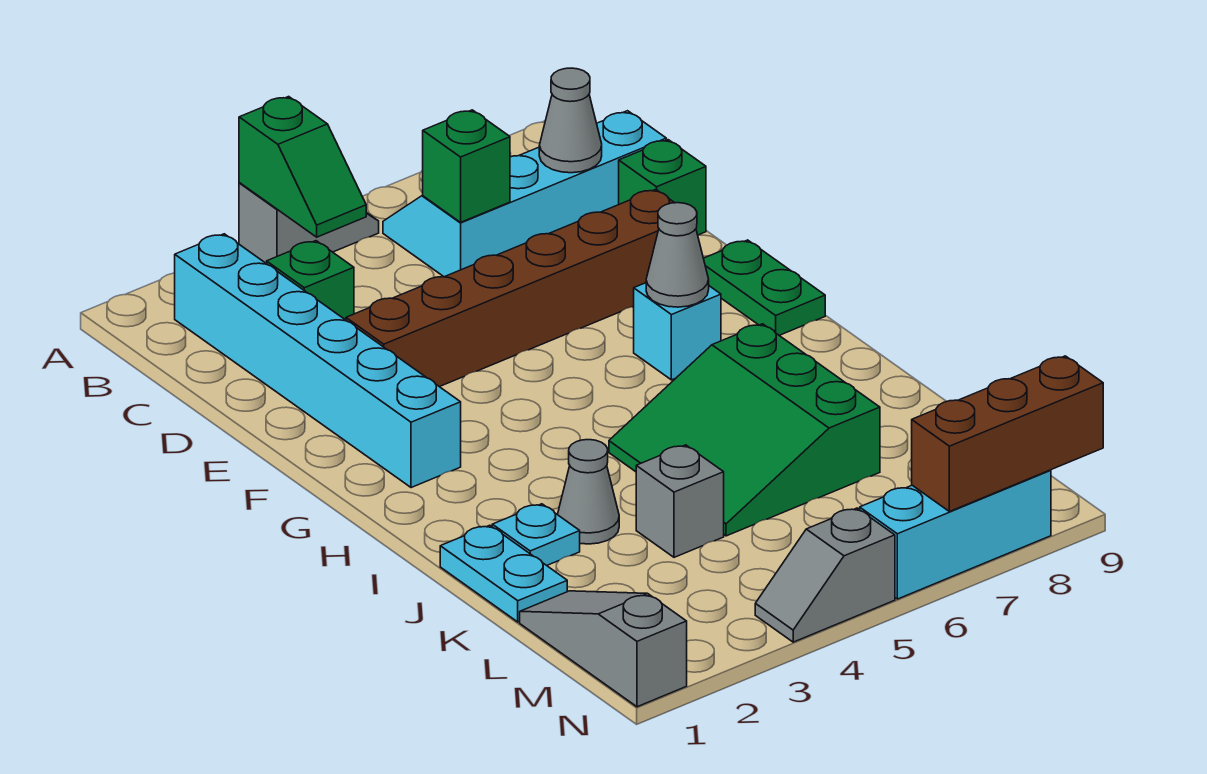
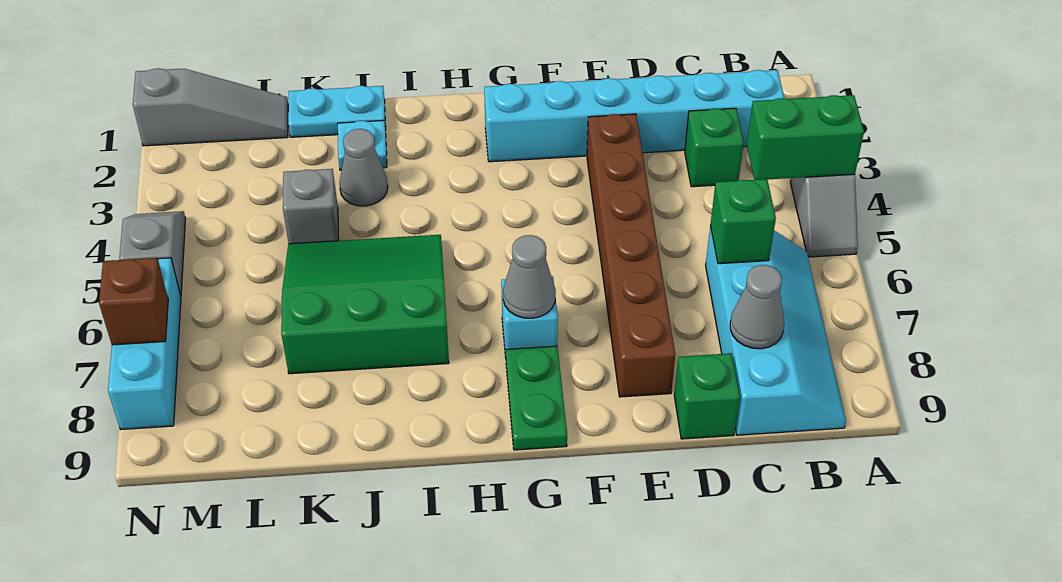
green slope A4:B4 level 2 top A -> green brick A4:B4 level 2
green plate F9:G9 level 1 -> green plate G8:G9 level 1
brown brick N7:N9 level 2 -> brown brick N7 level 2

